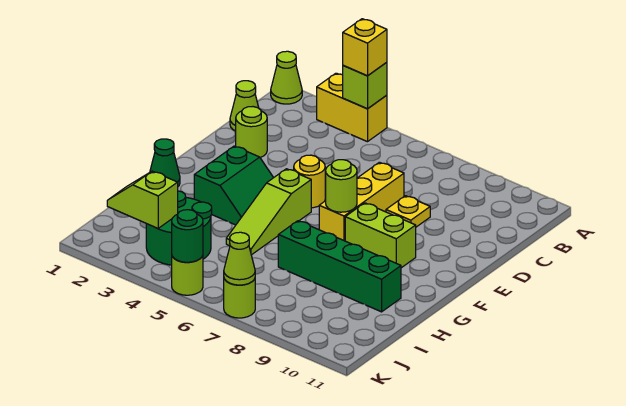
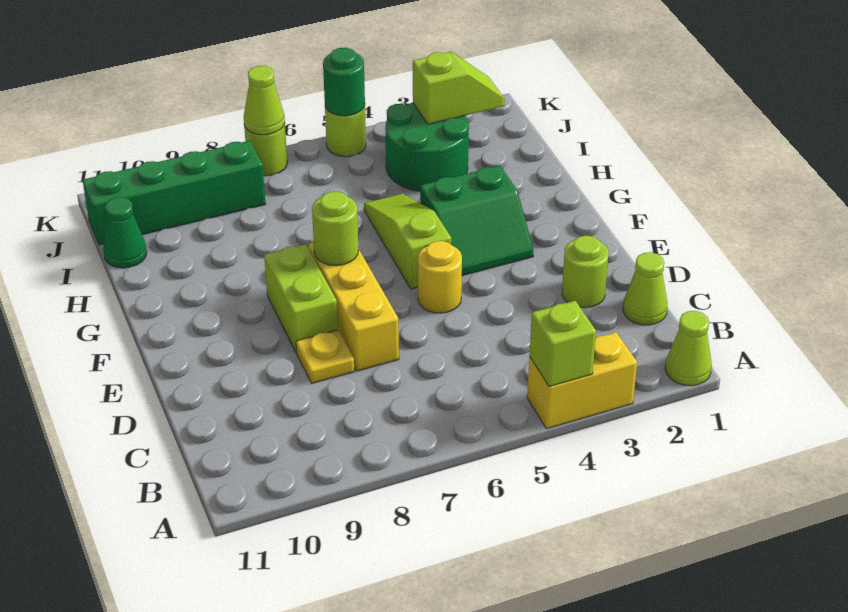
yellow brick A4 level 3 -> none
green slope F3:G4 level 1 top 3 -> green slope F3:G4 level 1 top G
lime brick F8:F9 level 1 -> lime brick E8:F8 level 1
green cone G1 level 1 -> green cone I11 level 1
green brick H7:H10 level 1 -> green brick J8:J11 level 1

